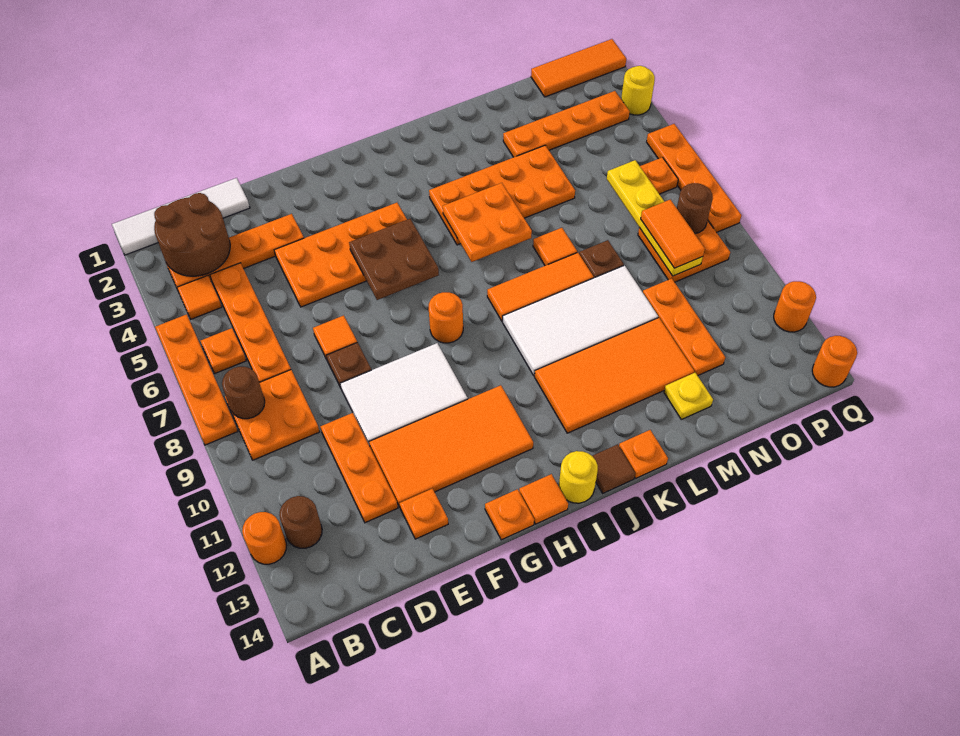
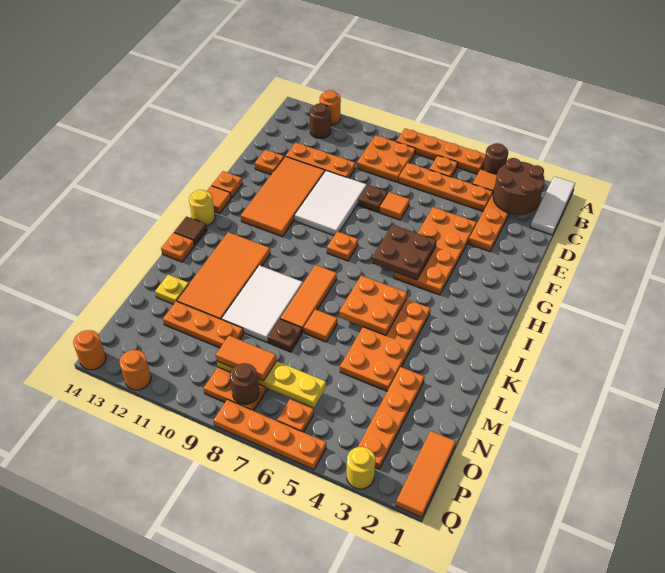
white tile A1:D1 level 1 -> white tile A1:C1 level 1
brown round brick B8 level 2 -> brown round brick A4 level 1
orange round brick H8 level 1 -> orange plate H8 level 1
white tile J9:M10 level 1 -> white tile K9:M10 level 1

